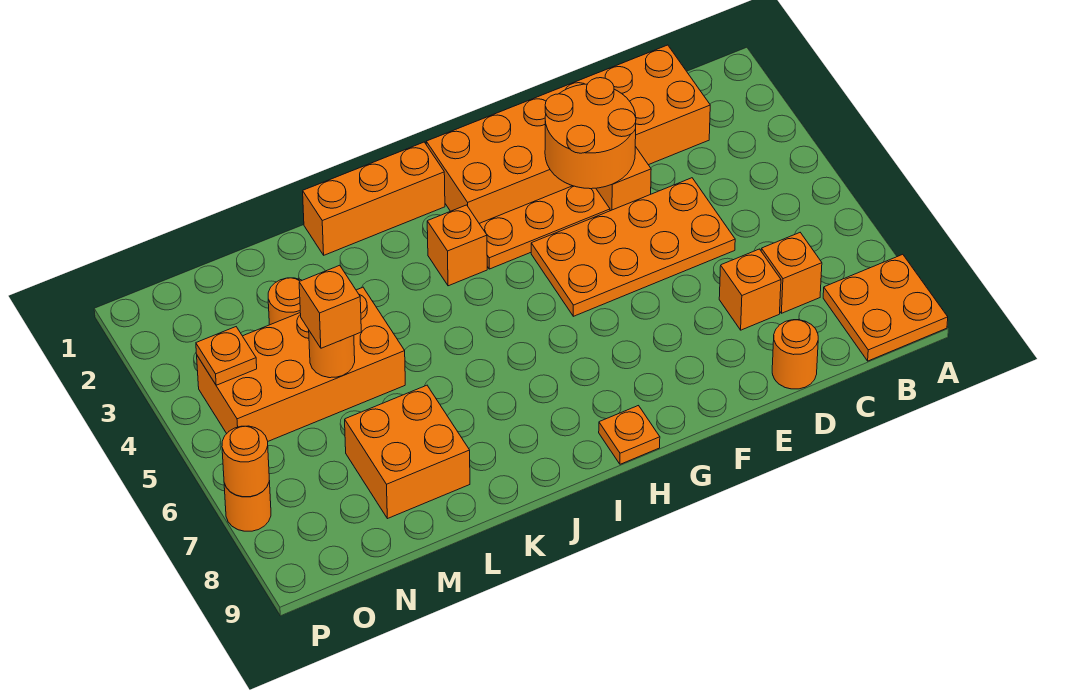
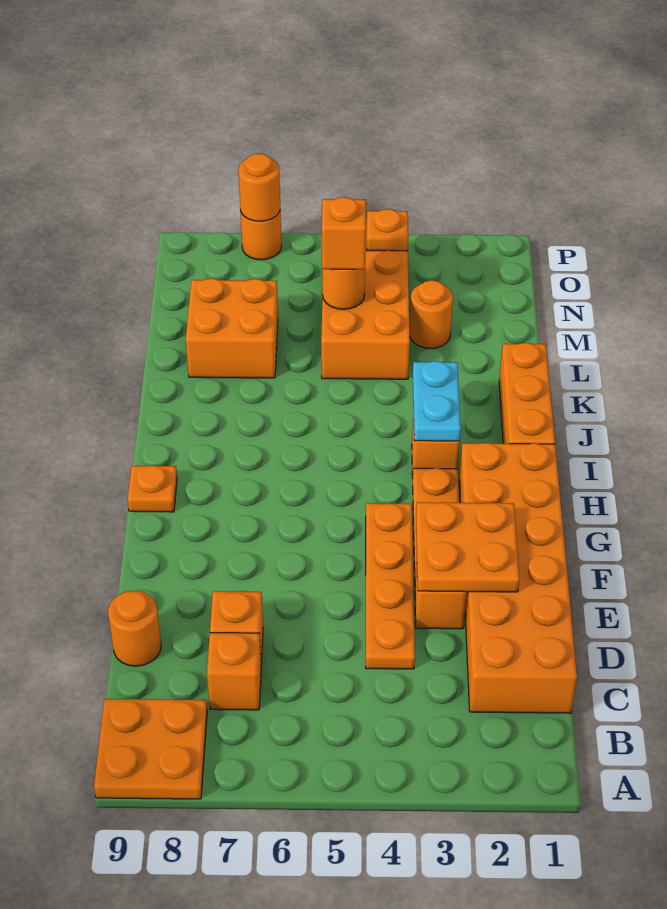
orange plate D4:G5 level 1 -> orange plate D4:G4 level 1
orange round brick E2:F3 level 2 -> orange plate E2:F3 level 2
none -> cyan plate I3:J3 level 2

